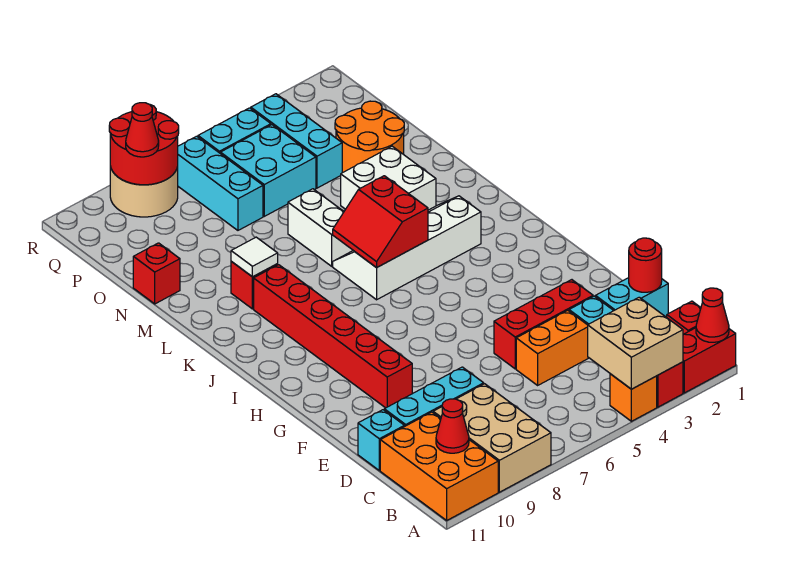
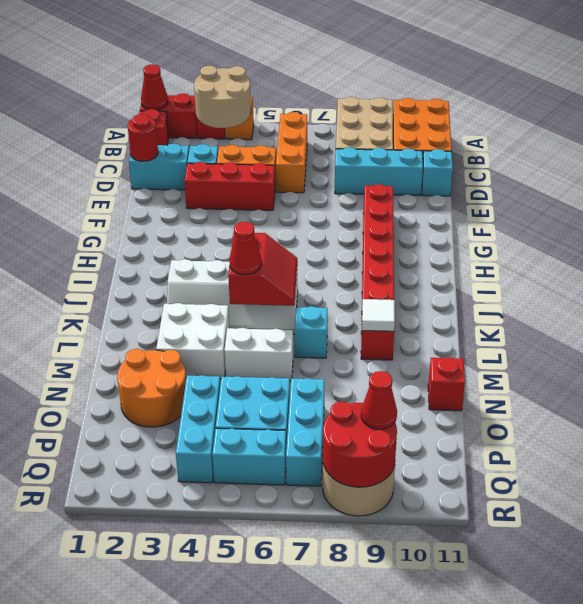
tan brick A3:B4 level 2 -> tan round brick A3:B4 level 2
none -> orange brick B6:D6 level 1
red cone B10 level 2 -> red cone K5 level 3
white brick L6:M6 level 1 -> white brick M5:M6 level 1
none -> cyan brick L7 level 1

